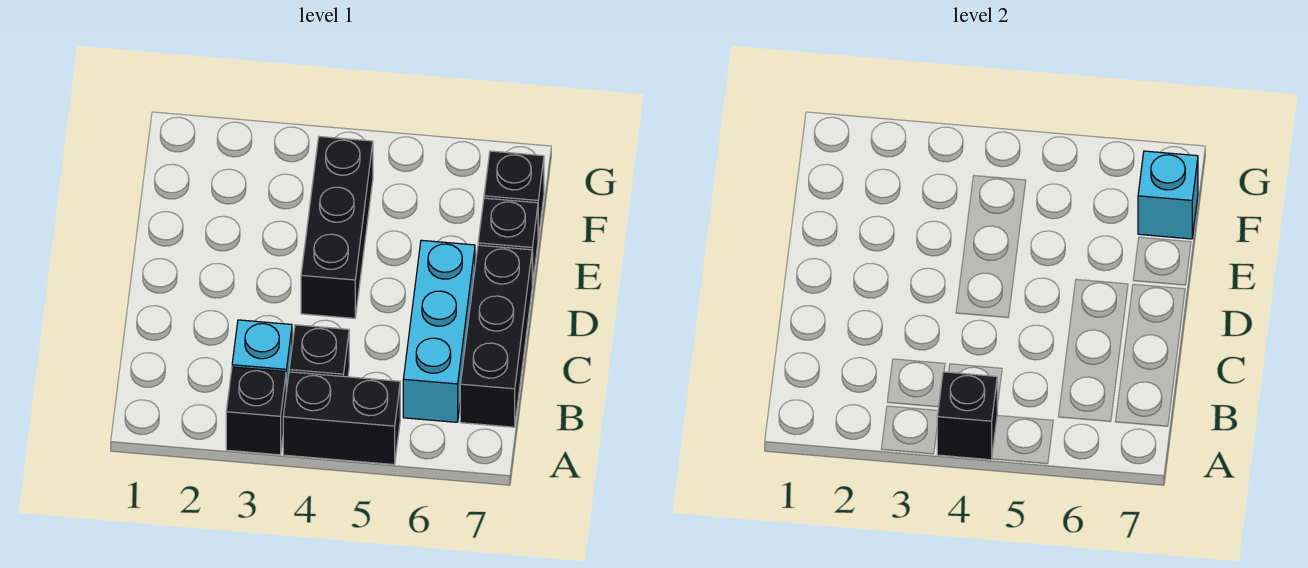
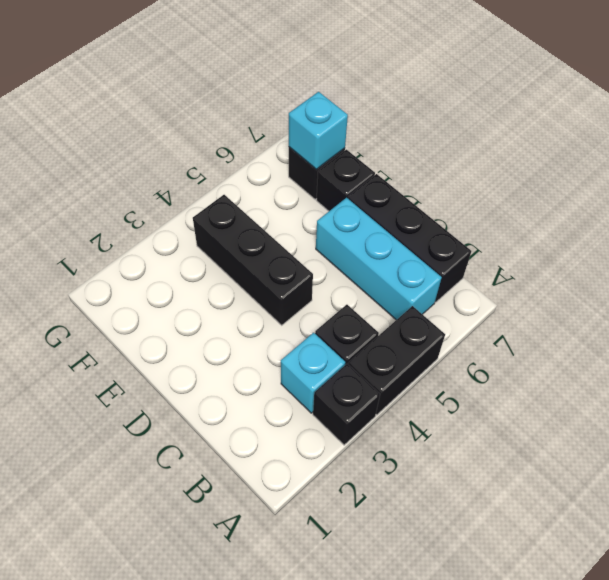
black brick A4 level 2 -> none

